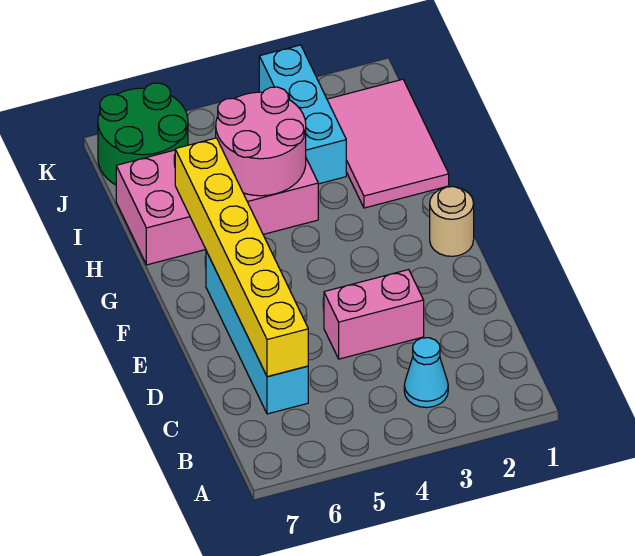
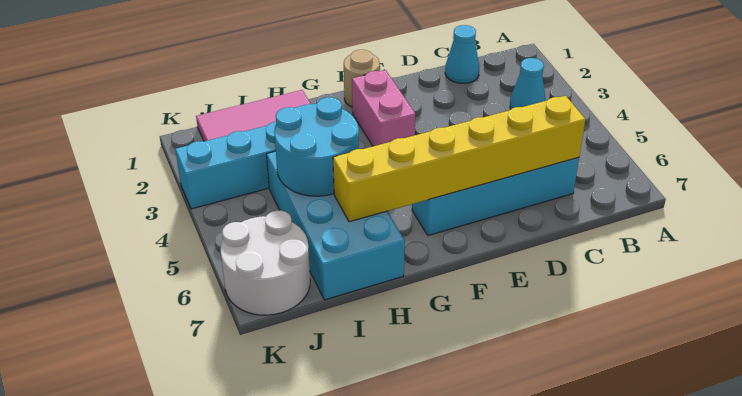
none -> cyan cone C1 level 1
pink brick D3:D4 level 1 -> pink brick F2:F3 level 1
pink brick H4:I7 level 1 -> cyan brick H4:I7 level 1
pink round brick H4:I5 level 2 -> cyan round brick H4:I5 level 2
green round brick J6:K7 level 1 -> white round brick J6:K7 level 1

